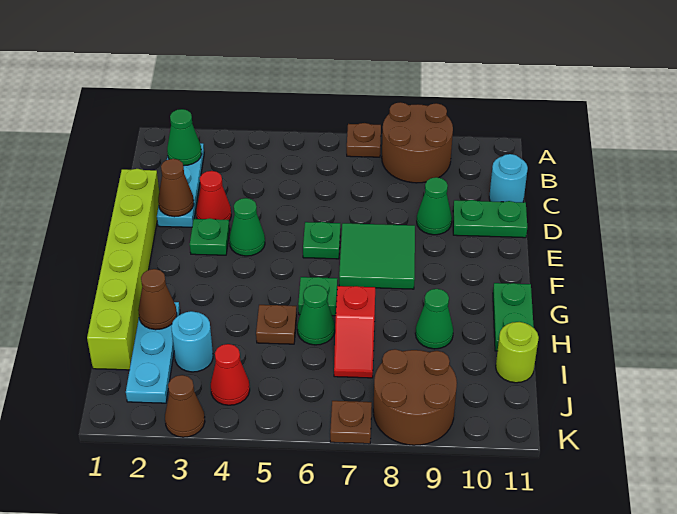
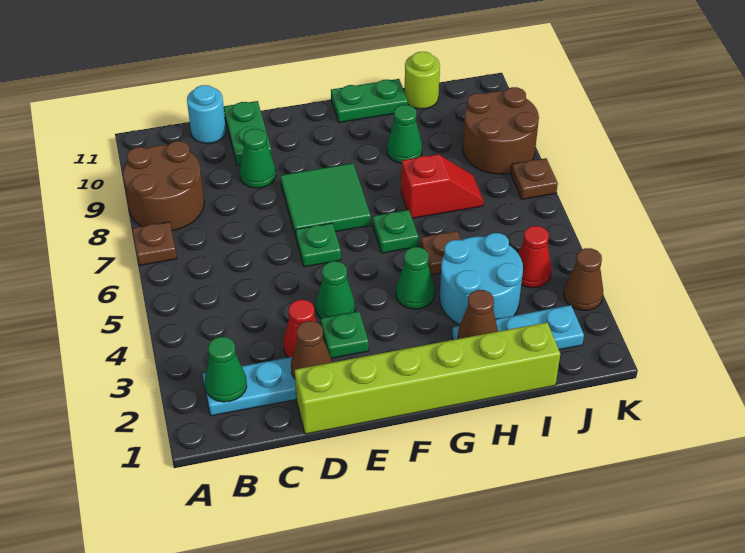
green cone H6 level 1 -> green cone G4 level 1
cyan round brick I3 level 1 -> cyan round brick H3:I4 level 1

